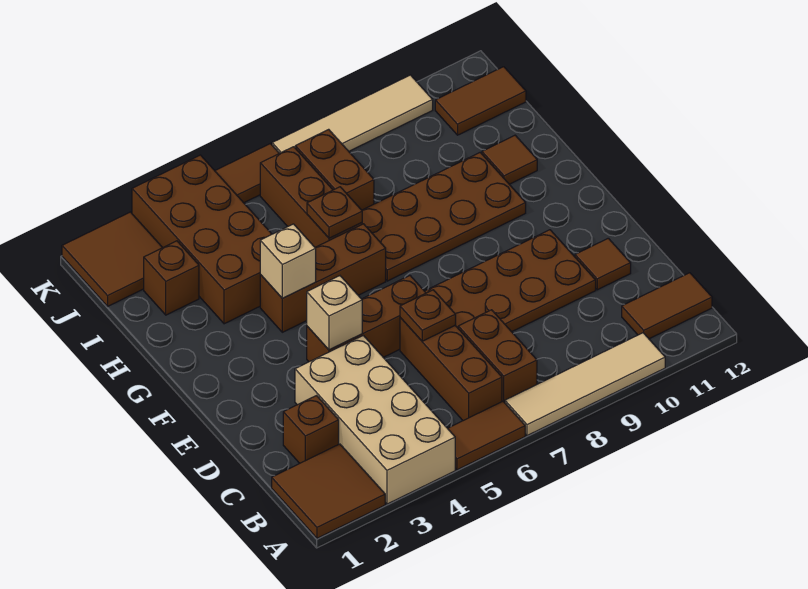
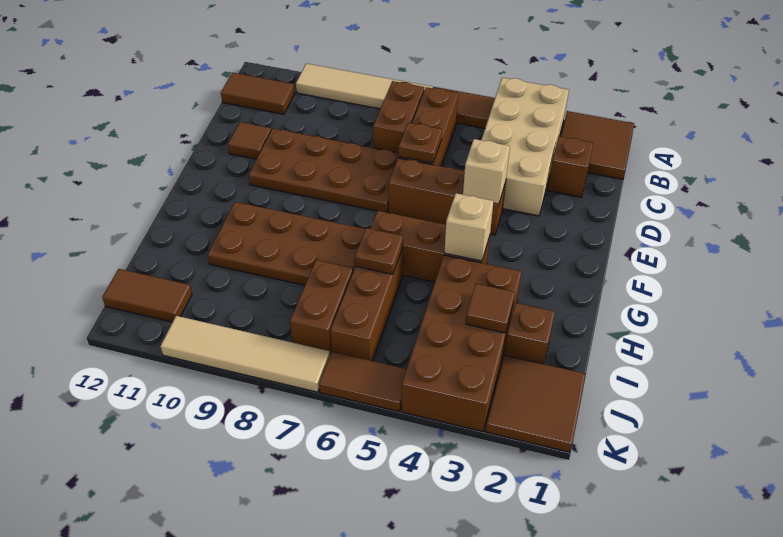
brown tile H11 level 1 -> brown tile I3 level 2

